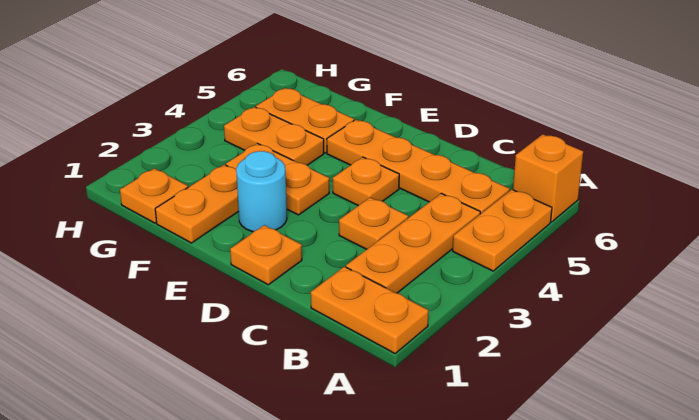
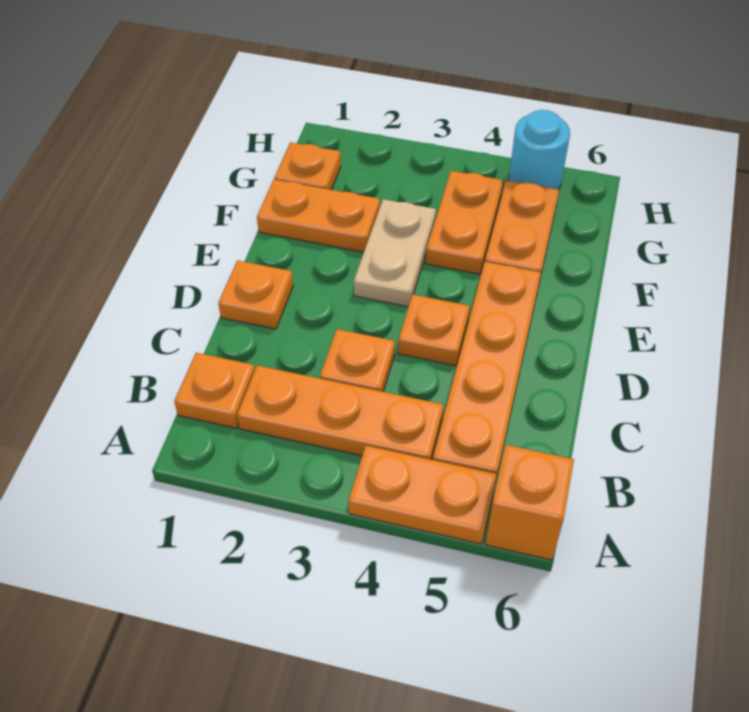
orange plate A1:B1 level 1 -> orange plate B1 level 1
cyan round brick E2 level 1 -> cyan round brick H5 level 1
orange plate E3:F3 level 1 -> tan plate E3:F3 level 1

